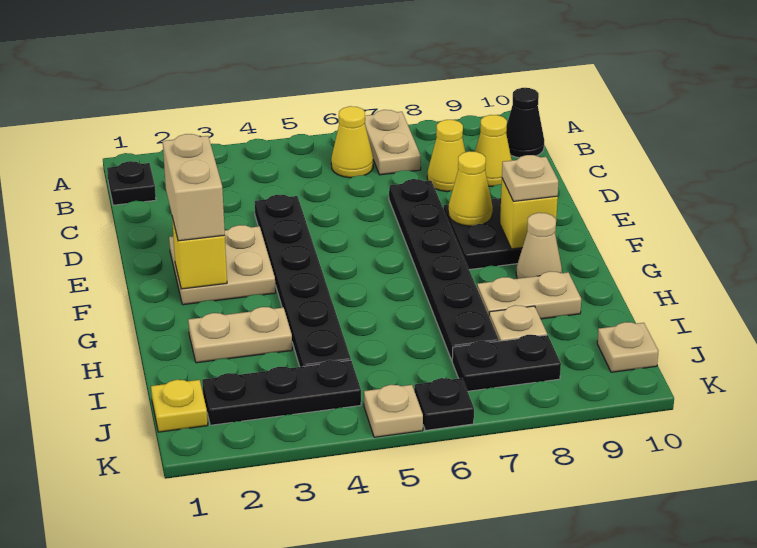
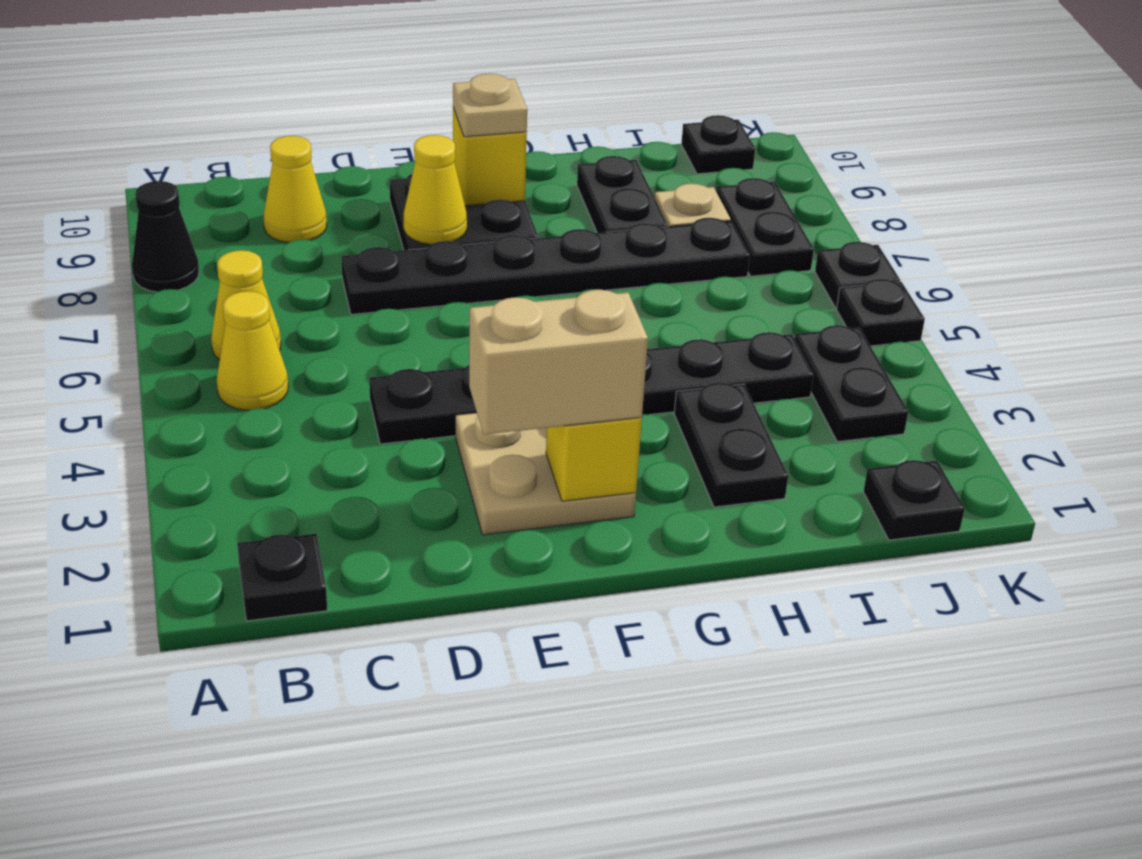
tan plate A7:B7 level 1 -> none
black cone B10 level 1 -> black cone A8 level 1
yellow cone C8 level 1 -> yellow cone B5 level 1
tan cone G9 level 1 -> none
tan plate H2:H3 level 1 -> black plate H2:H3 level 1
tan plate H8:H9 level 1 -> black plate H8:H9 level 1
yellow plate J1 level 1 -> black plate J1 level 1
black plate J2:J4 level 1 -> black plate J3:J4 level 1
tan plate J10 level 1 -> black plate J10 level 1
tan plate K5 level 1 -> black plate K5 level 1

